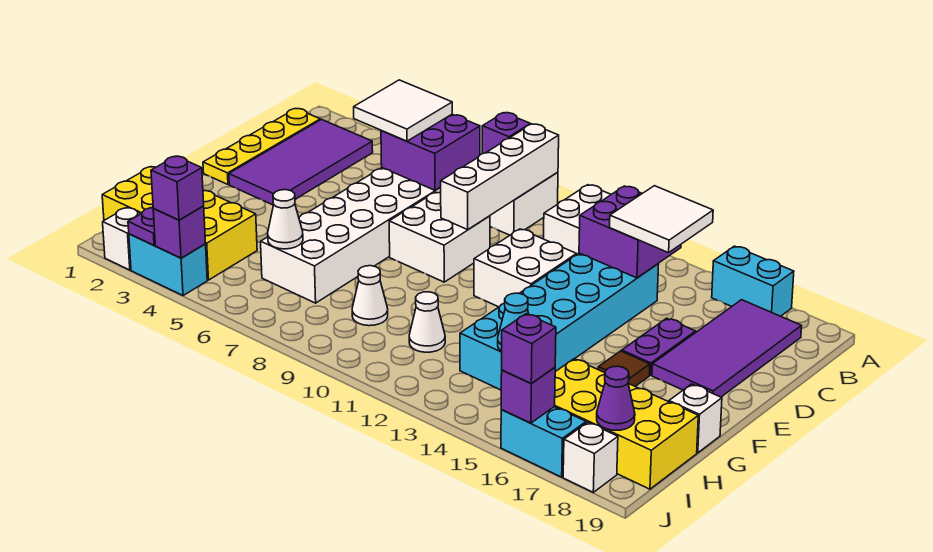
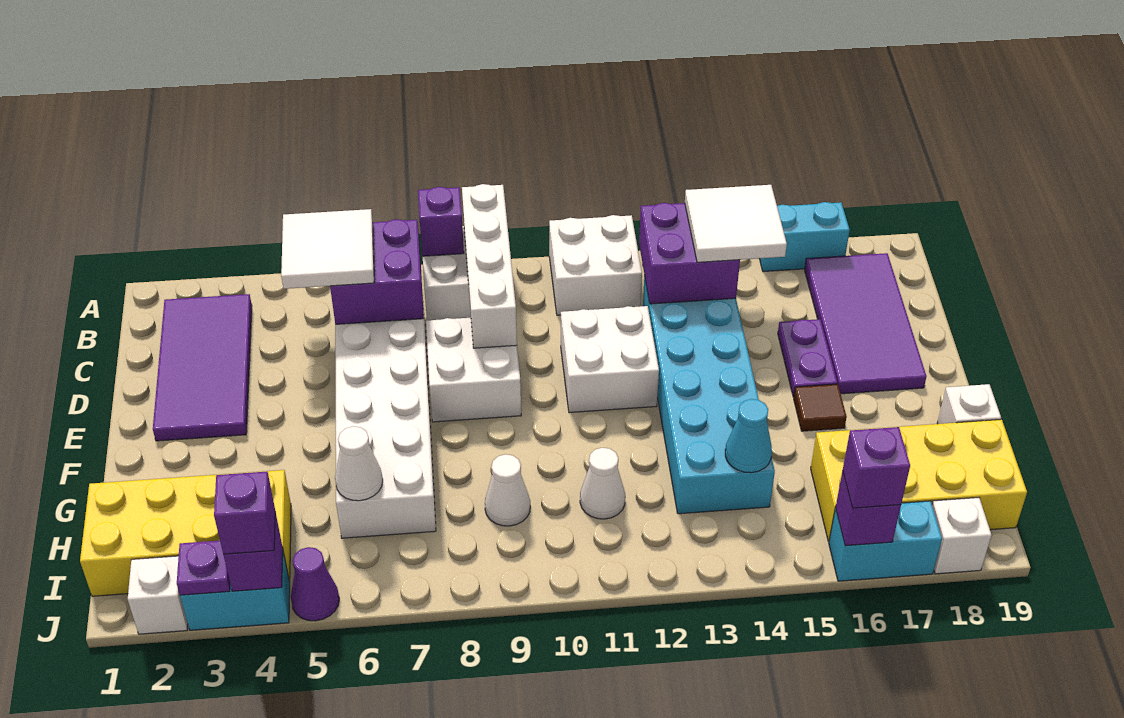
yellow plate B1:E1 level 1 -> none
purple cone I18 level 2 -> purple cone J5 level 1

